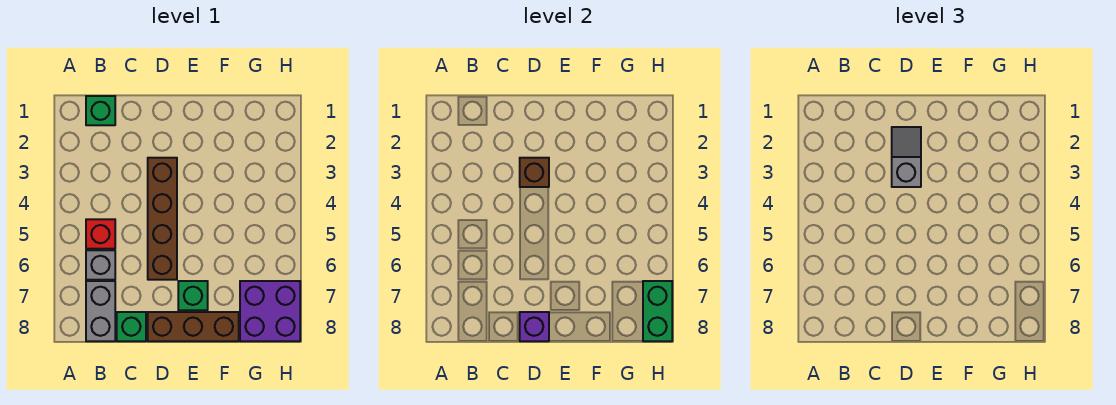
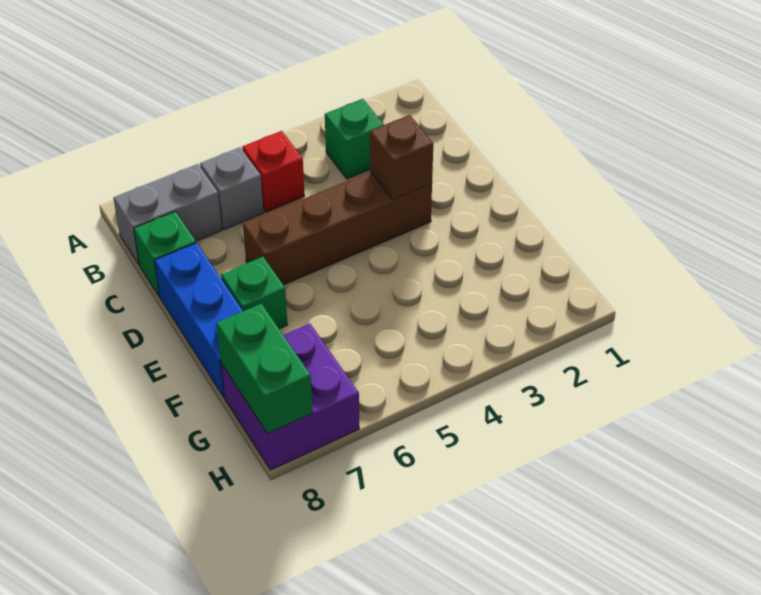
green brick B1 level 1 -> green brick B3 level 1
grey slope D2:D3 level 3 top 3 -> none
brown brick D8:F8 level 1 -> blue brick D8:F8 level 1
purple brick D8 level 2 -> none
green brick H7:H8 level 2 -> green brick G8:H8 level 2

